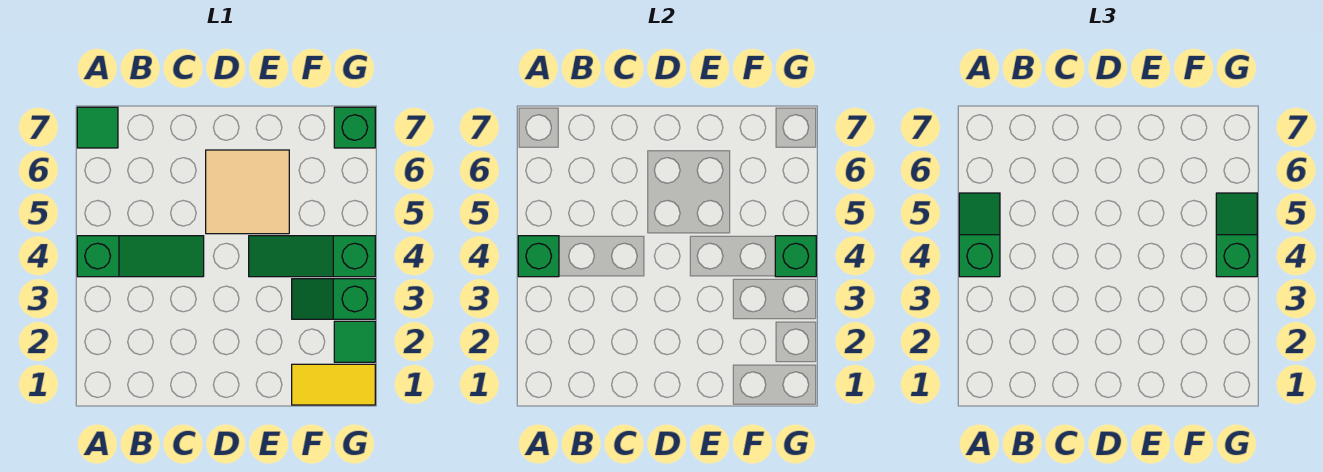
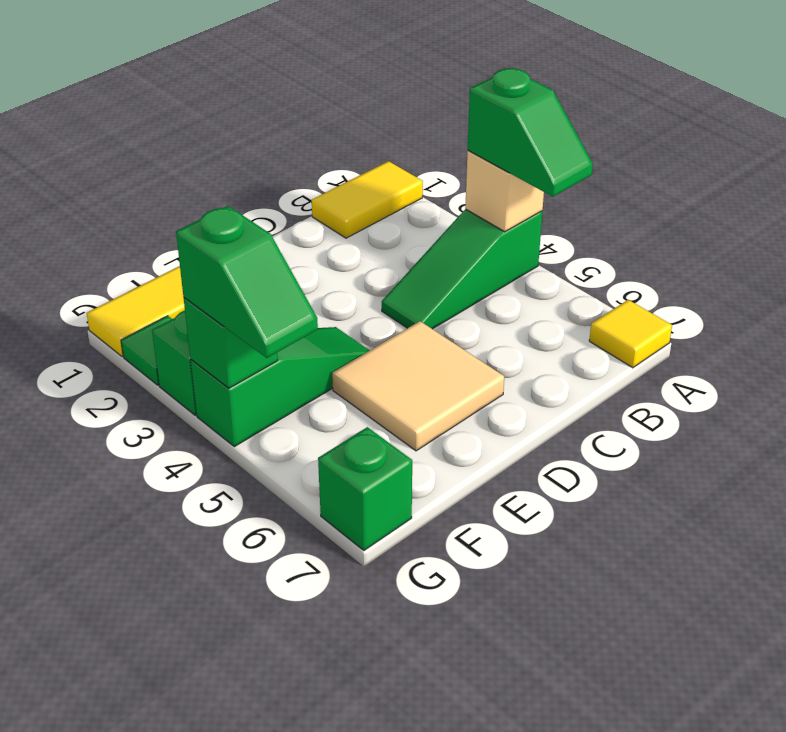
none -> yellow tile A1:B1 level 1
green brick A4 level 2 -> tan brick A4 level 2
green tile A7 level 1 -> yellow tile A7 level 1

